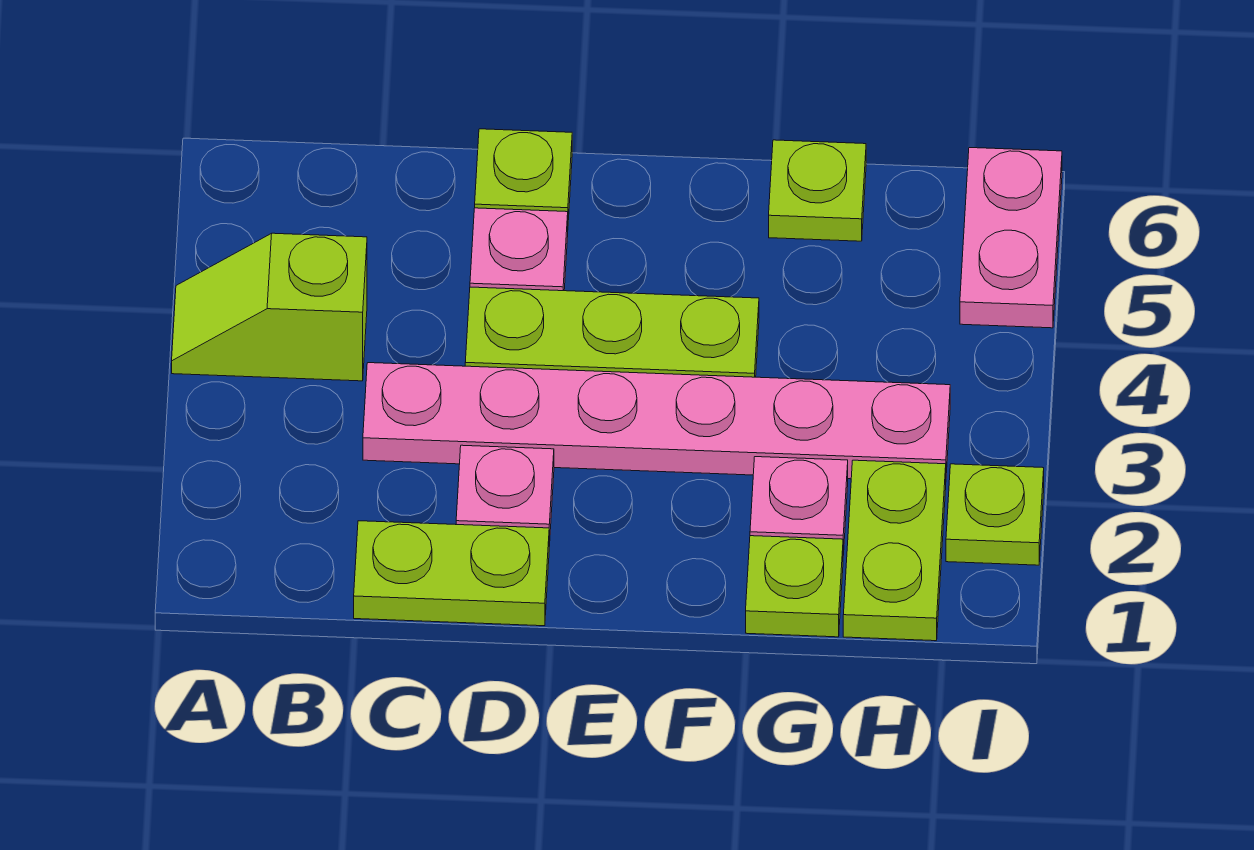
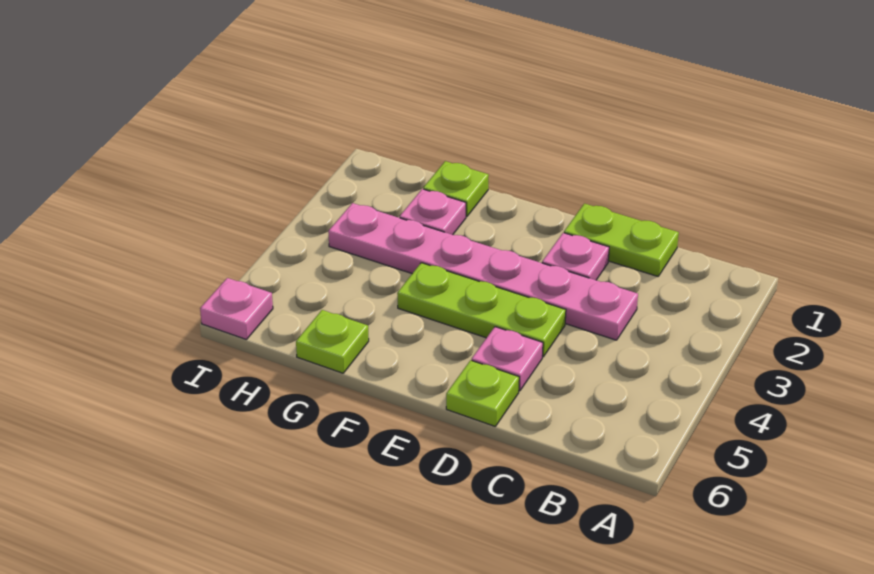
lime slope A4:B4 level 1 top B -> none
lime plate H1:H2 level 1 -> none
lime plate I2 level 1 -> none
pink plate I5:I6 level 1 -> pink plate I6 level 1

